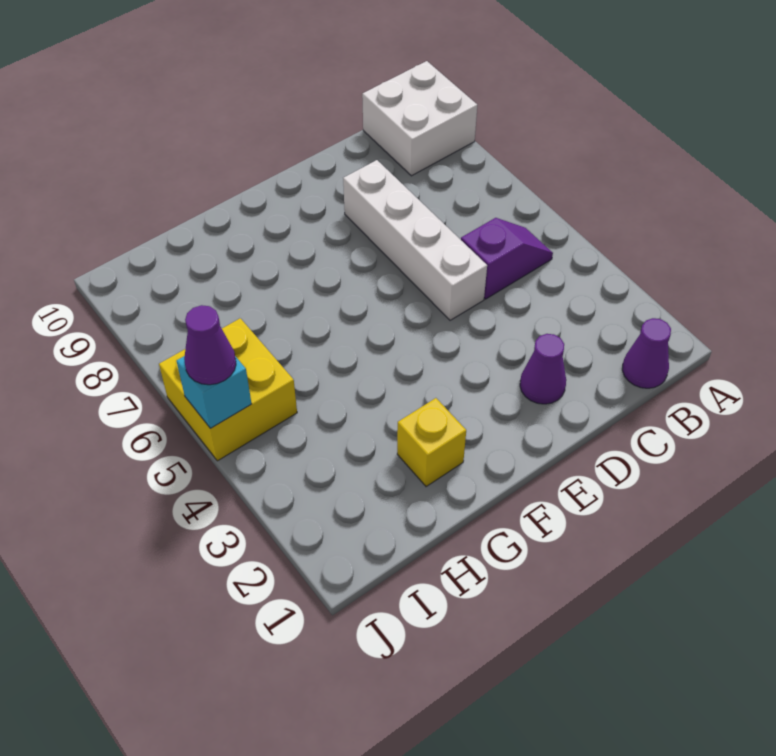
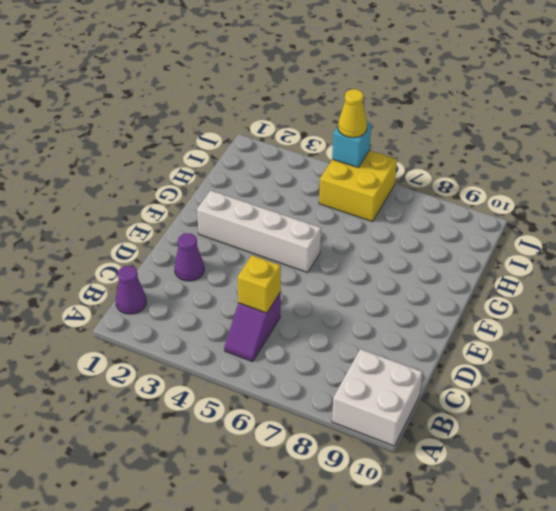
white brick D5:D8 level 1 -> white brick F2:F5 level 1
yellow brick G2 level 1 -> yellow brick C5 level 2
purple cone J5 level 3 -> yellow cone J5 level 3

